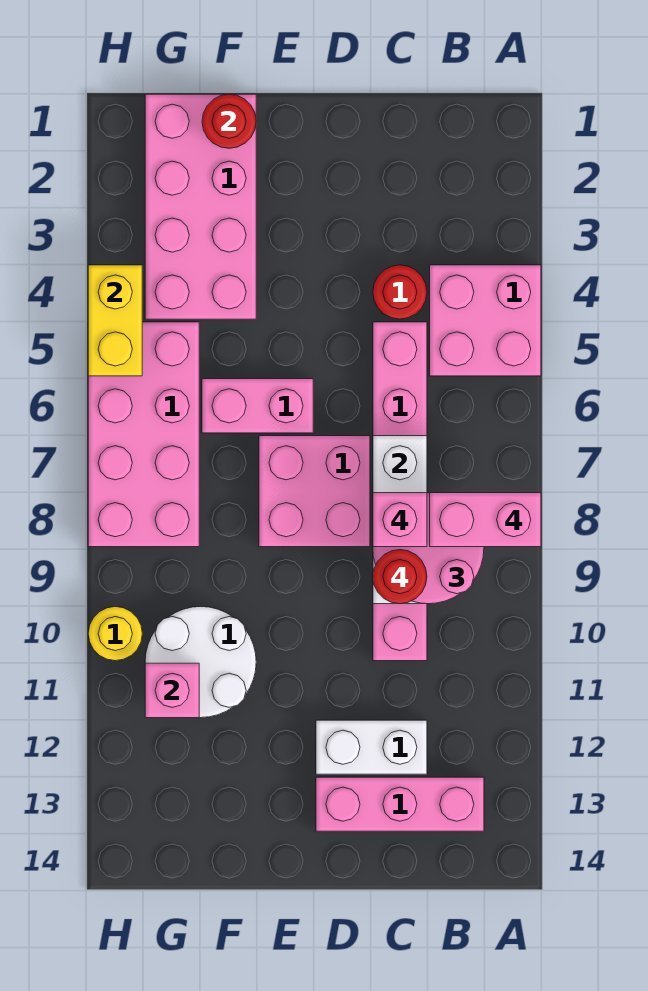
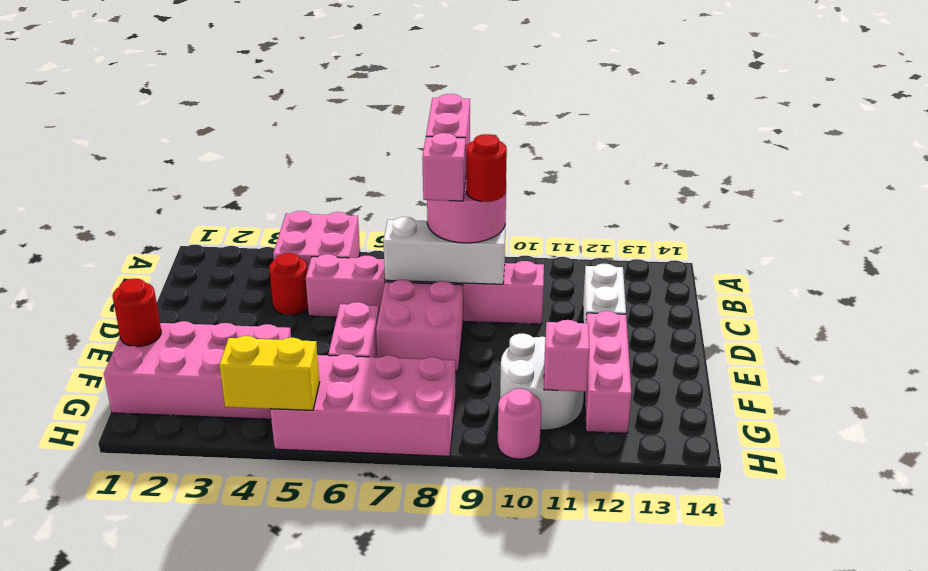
pink brick B13:D13 level 1 -> pink brick E12:G12 level 1
yellow round brick H10 level 1 -> pink round brick H10 level 1

